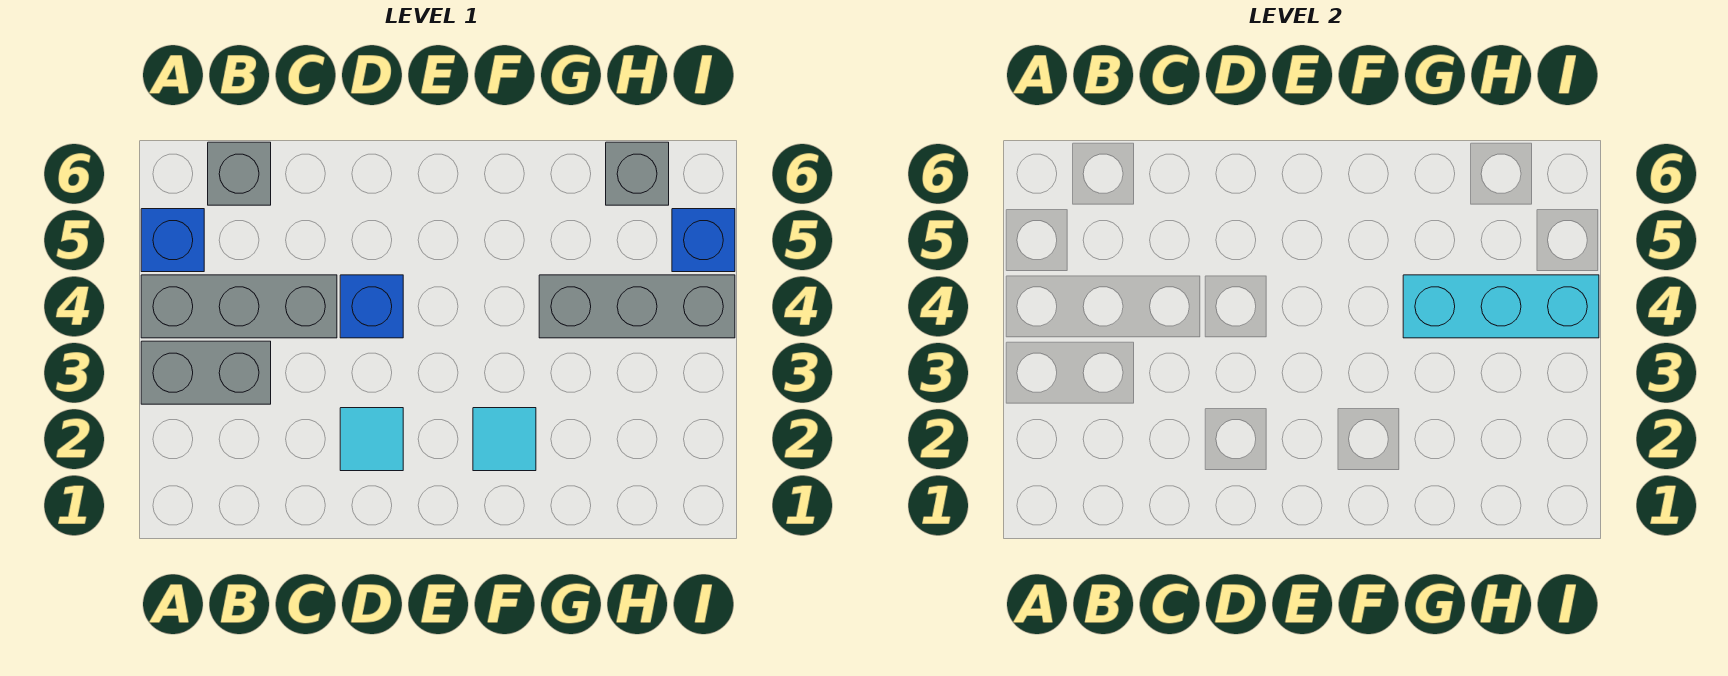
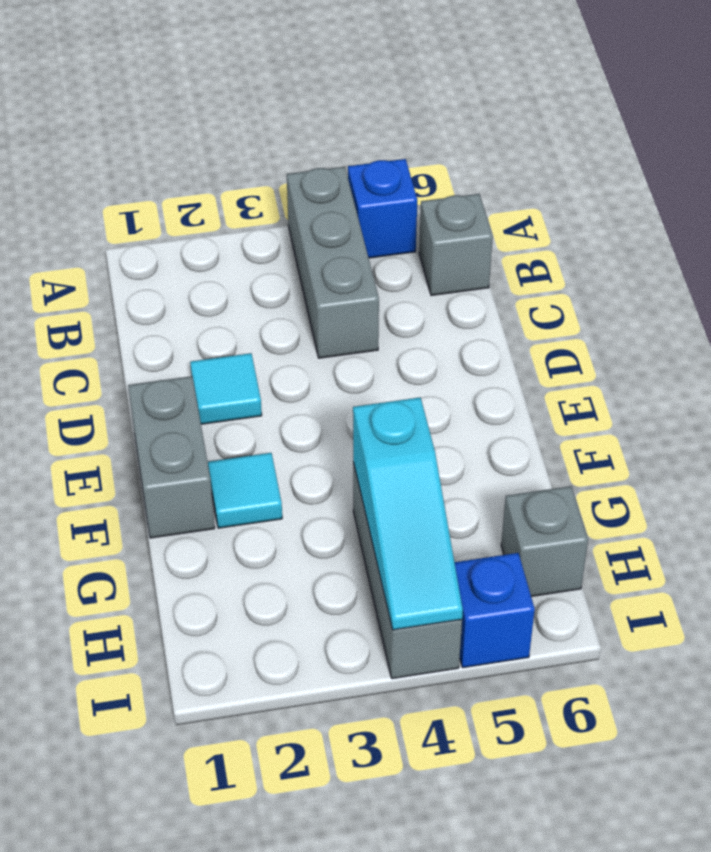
grey brick A3:B3 level 1 -> grey brick E1:F1 level 1
blue brick D4 level 1 -> none
cyan brick G4:I4 level 2 -> cyan slope G4:I4 level 2 top G

